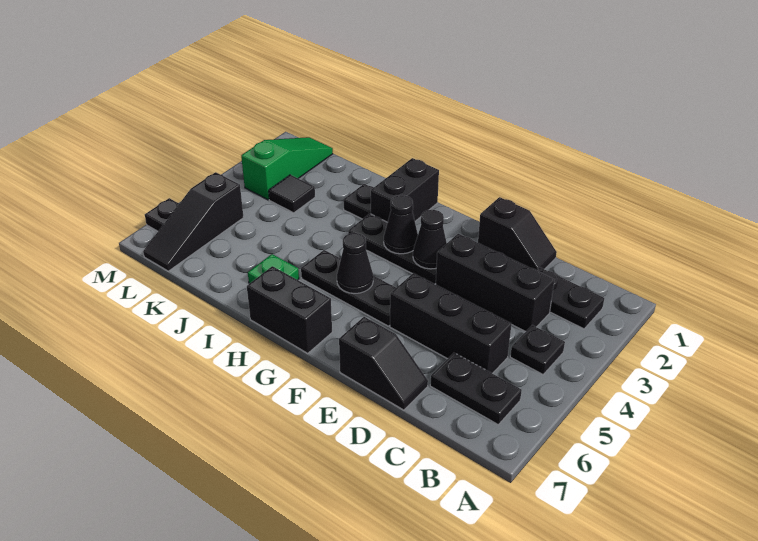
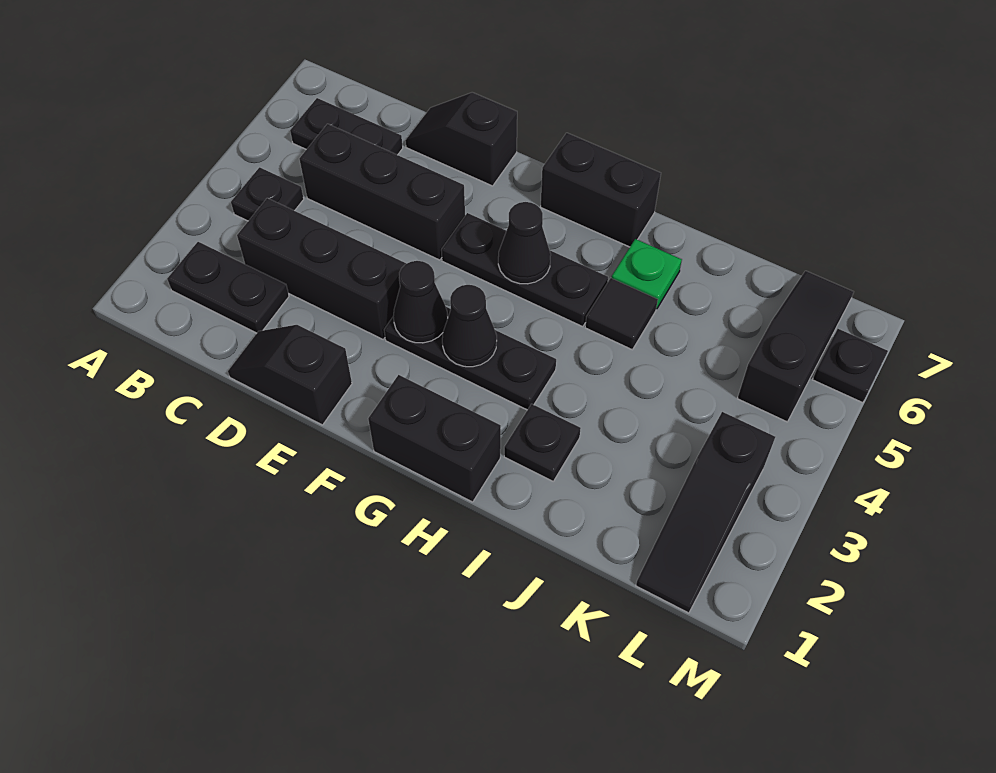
black brick H1:H2 level 1 -> black brick G1:H1 level 1
black tile K3 level 1 -> black tile I5 level 1
green slope L1:L3 level 1 top 3 -> black slope L1:L3 level 1 top 3

